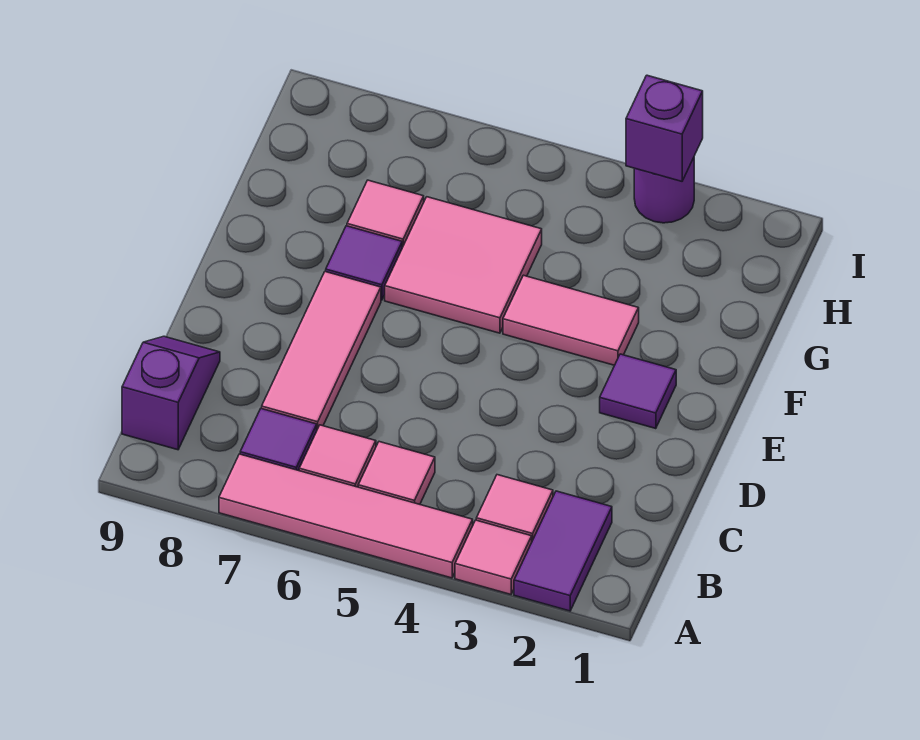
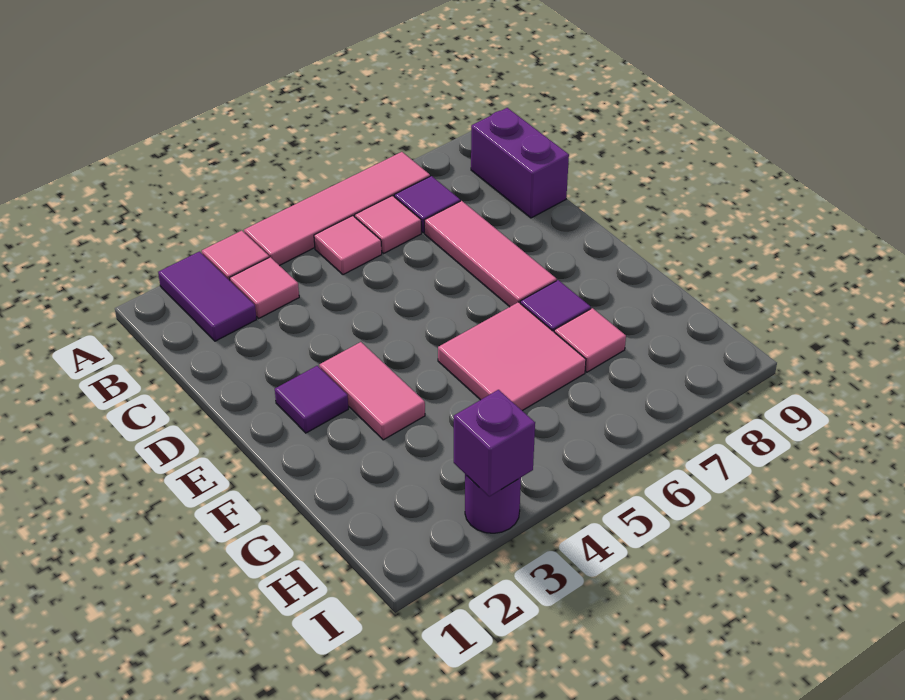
purple slope B9:C9 level 1 top B -> purple brick B9:C9 level 1
pink tile F3:F4 level 1 -> pink tile E3:F3 level 1

